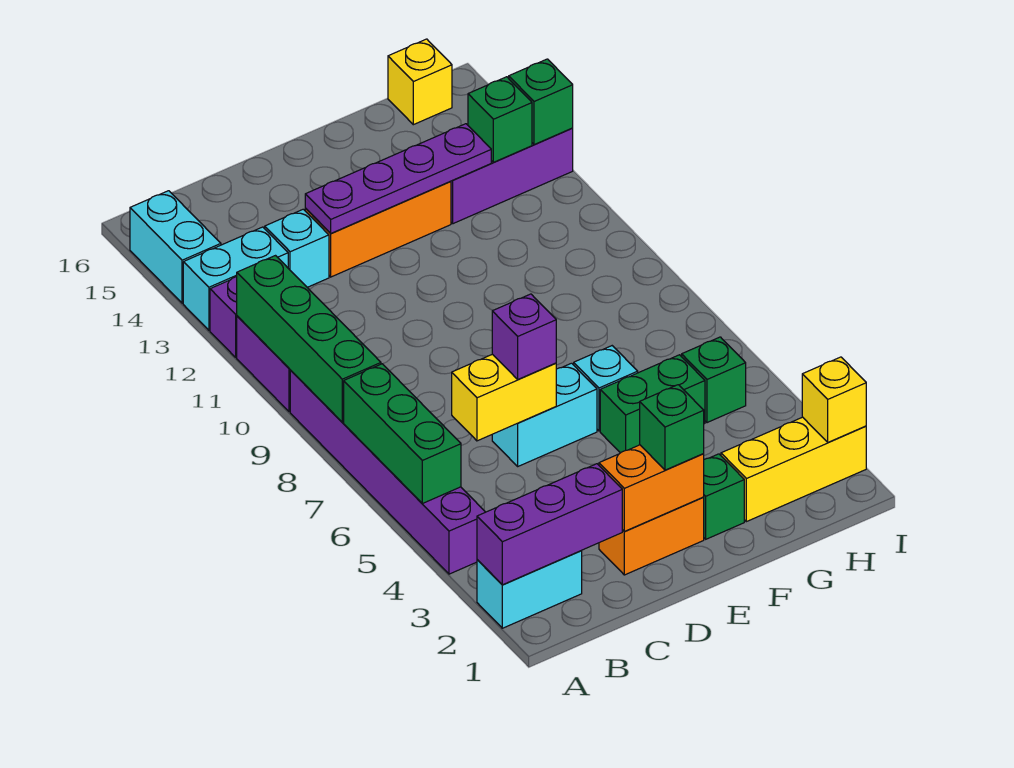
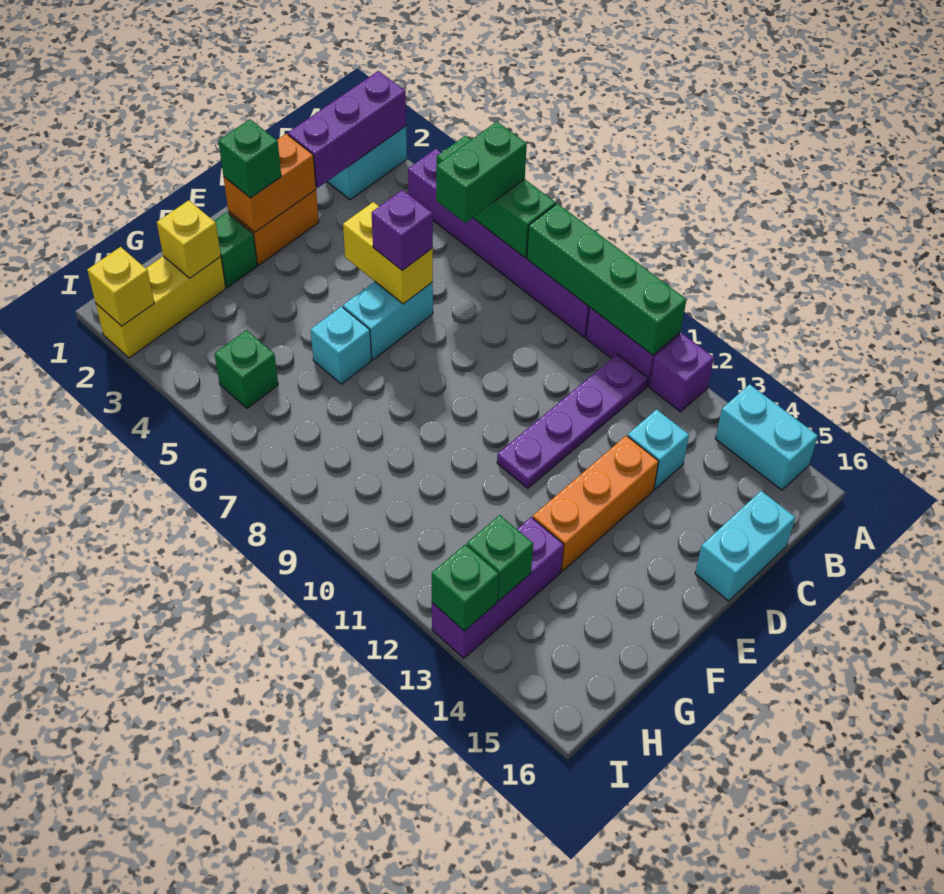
cyan brick A13:B13 level 1 -> cyan brick C16:D16 level 1
yellow brick C6:D6 level 2 -> yellow brick D5:D6 level 2
purple plate D13:G13 level 2 -> purple plate B11:E11 level 1
green brick F5:G5 level 1 -> green brick A6:B6 level 3
yellow brick H16 level 1 -> yellow brick G2 level 2

